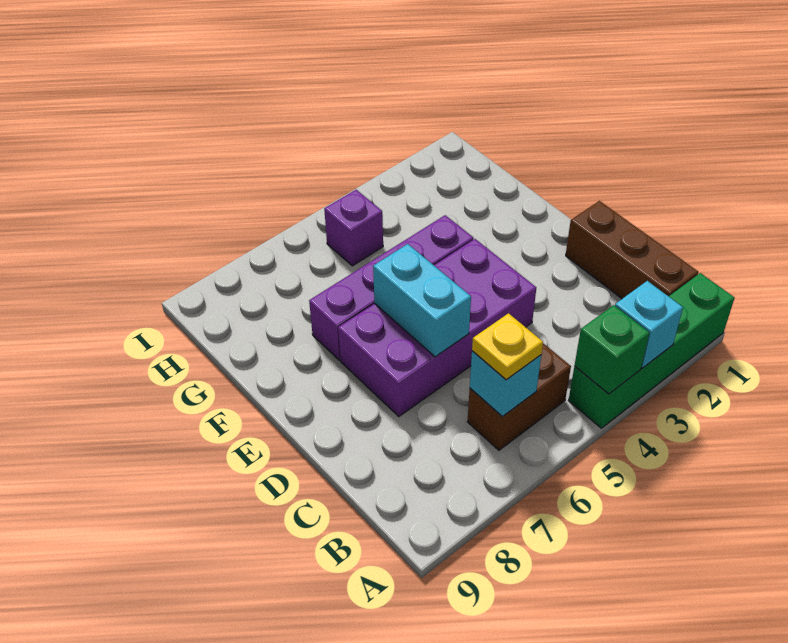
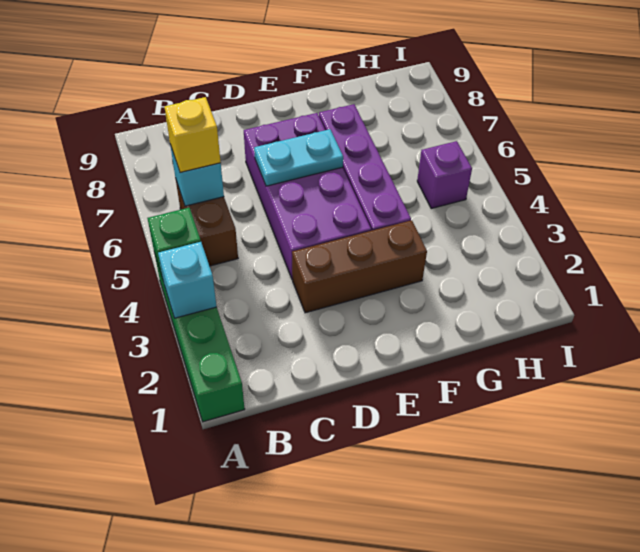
brown brick B1:D1 level 1 -> brown brick D3:F3 level 1
yellow plate B6 level 3 -> yellow brick B6 level 3
cyan brick D6:E6 level 2 -> cyan plate D6:E6 level 2

